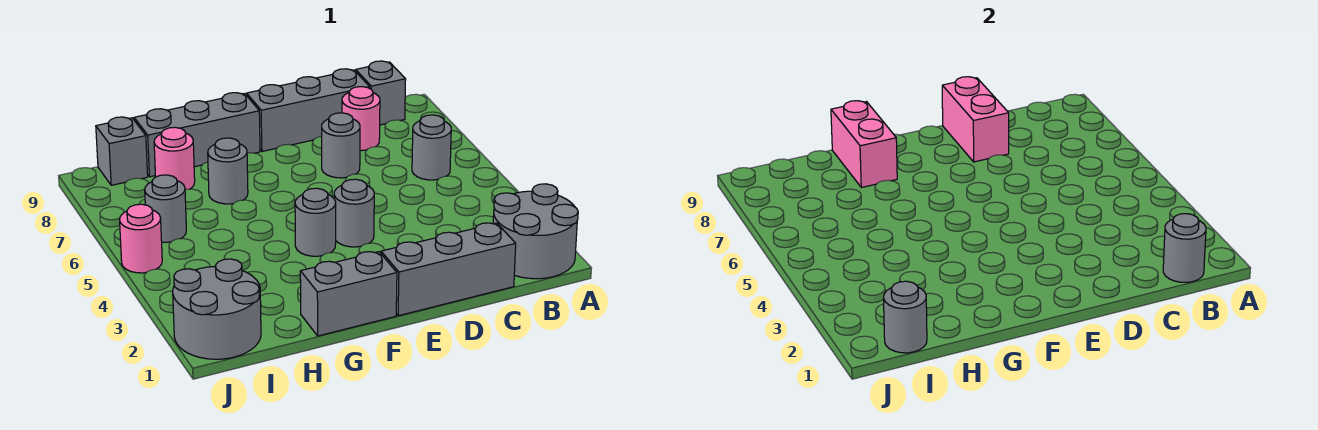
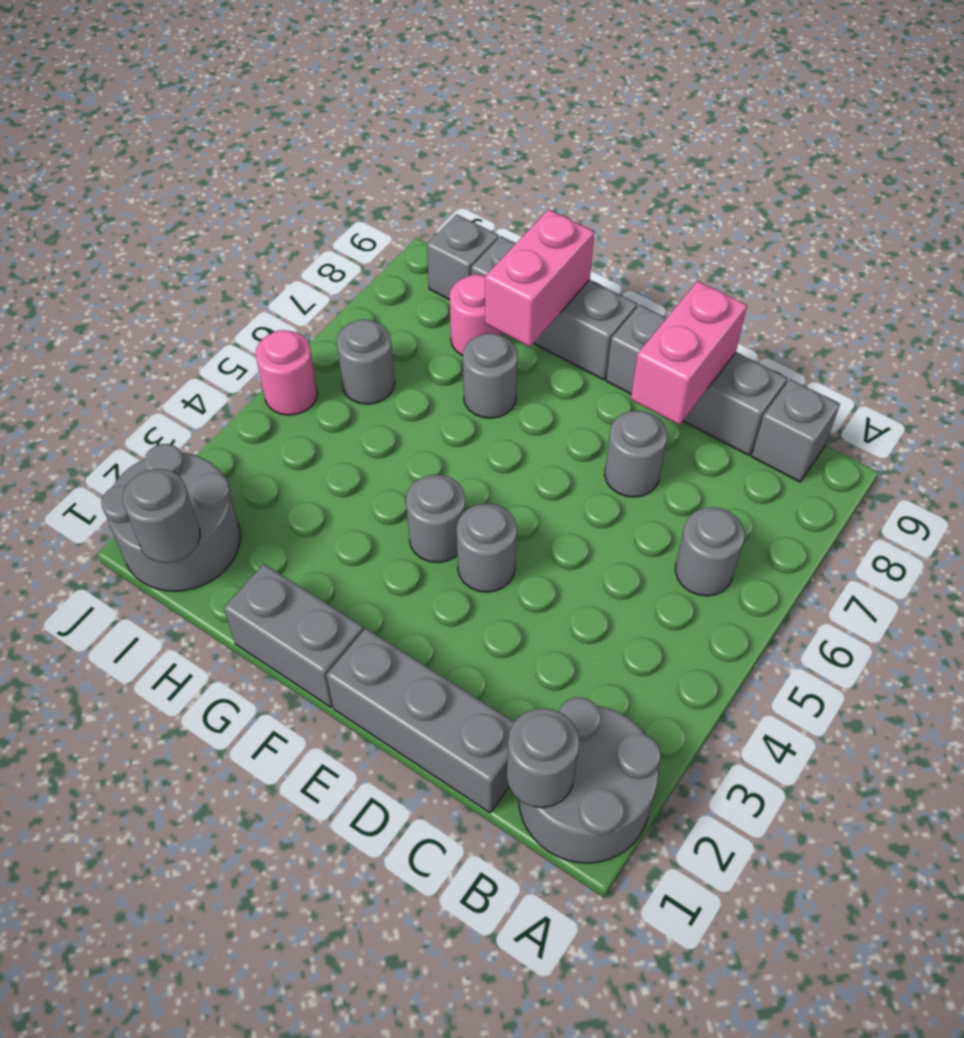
pink round brick C8 level 1 -> none

